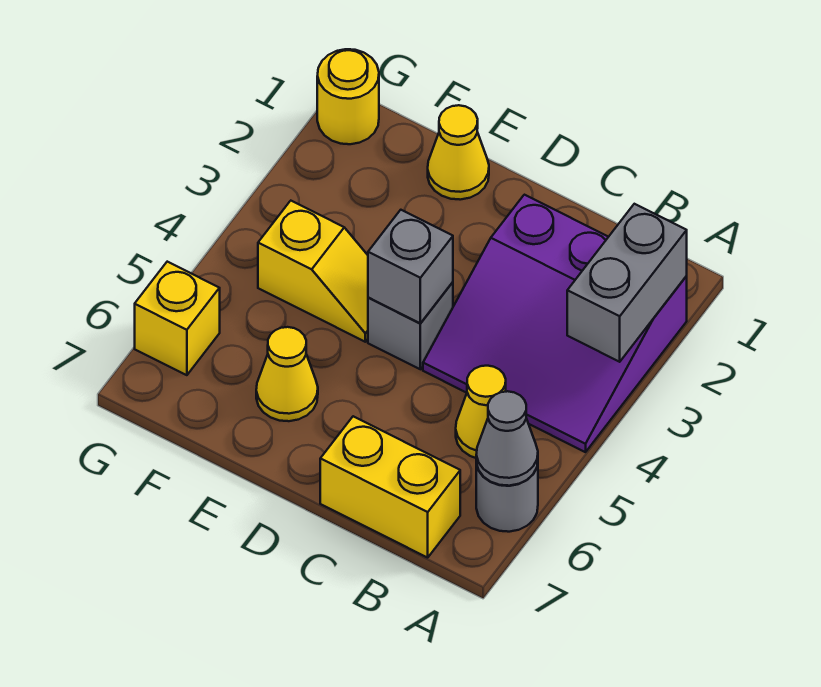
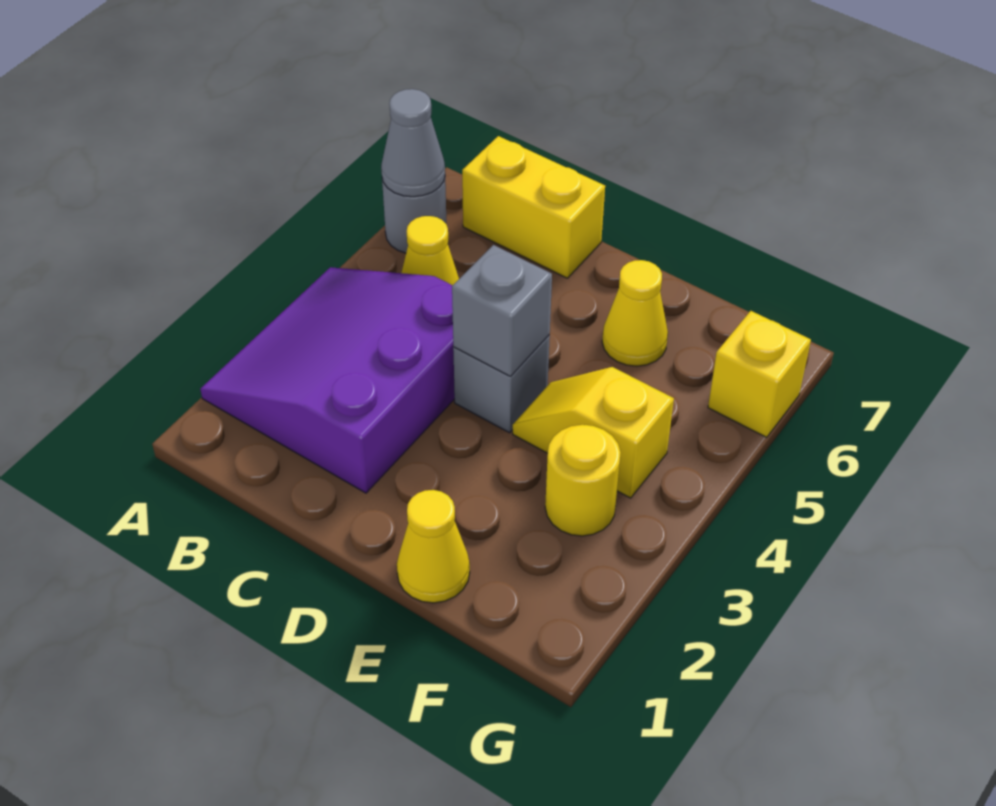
purple slope A2:C4 level 1 top 2 -> purple slope A2:C4 level 1 top C
grey brick A2:A3 level 2 -> none
yellow round brick G1 level 1 -> yellow round brick F3 level 1

